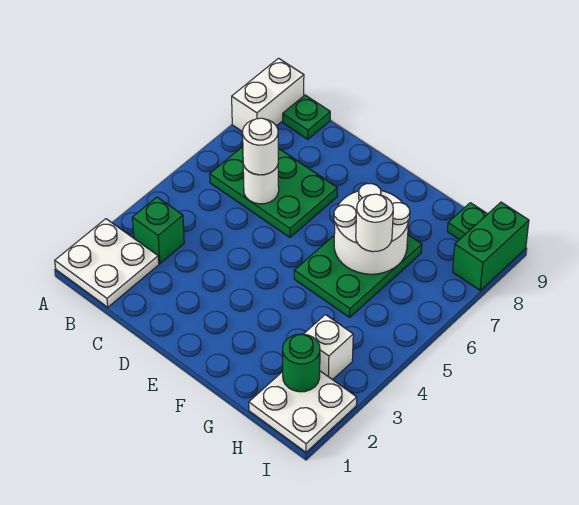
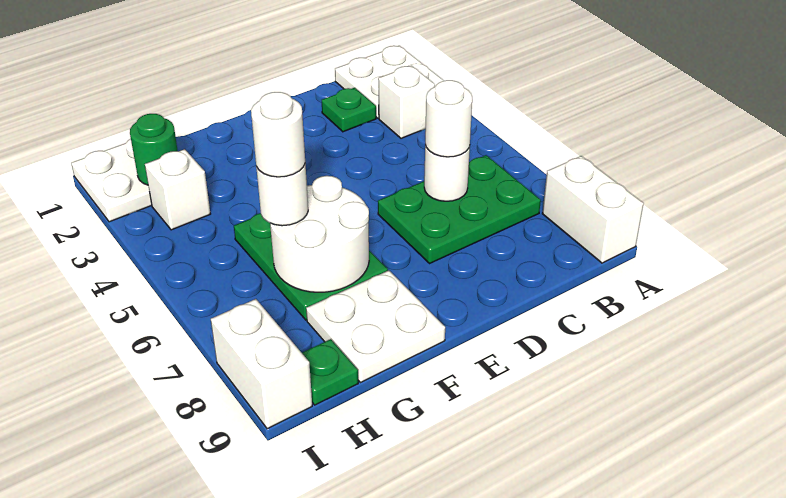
green brick B3 level 1 -> white brick B3 level 1
green plate B9 level 1 -> green plate C2 level 1
none -> white plate F8:G9 level 1
none -> white round brick G6 level 4
green brick I8:I9 level 1 -> white brick I8:I9 level 1

